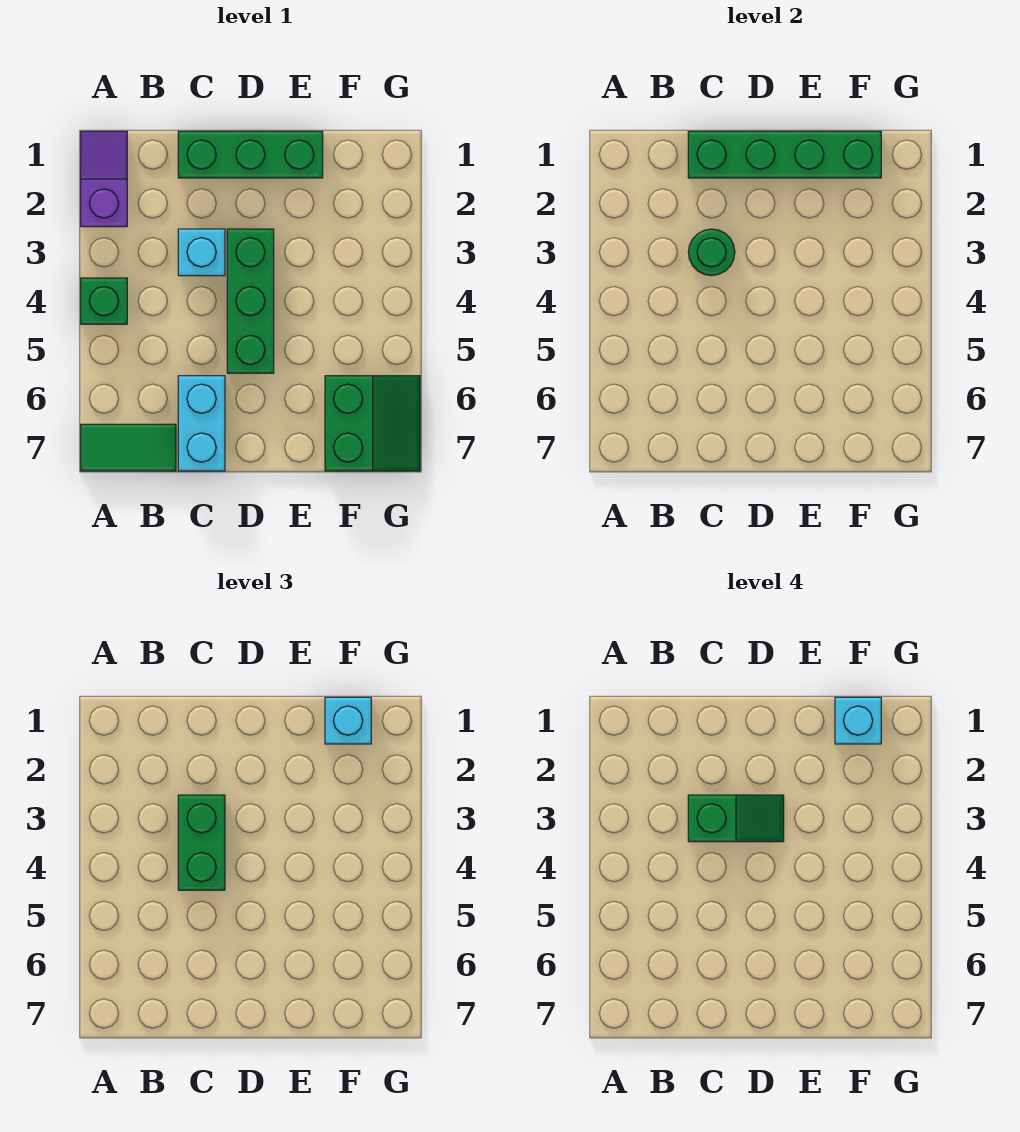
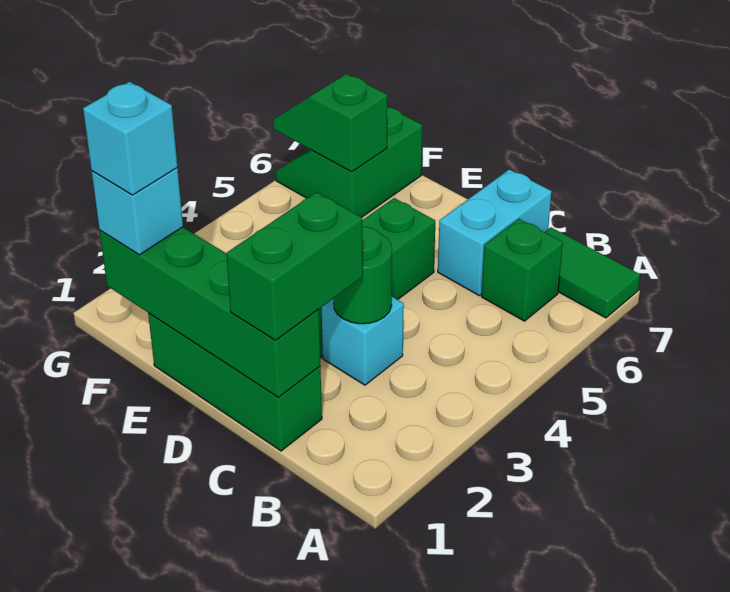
purple slope A1:A2 level 1 top 2 -> none
green brick A4 level 1 -> green brick B6 level 1
green brick C3:C4 level 3 -> green brick C1:C2 level 3
green slope C3:D3 level 4 top C -> green slope F6:G6 level 2 top F

